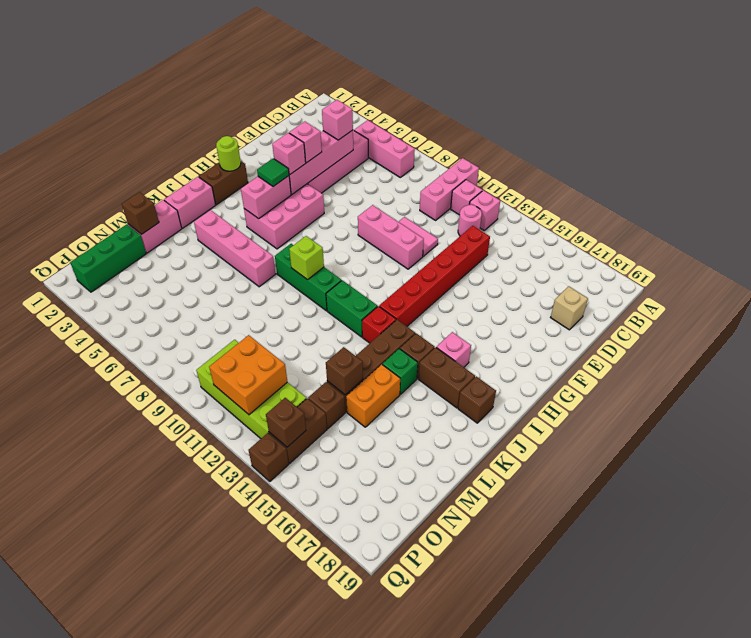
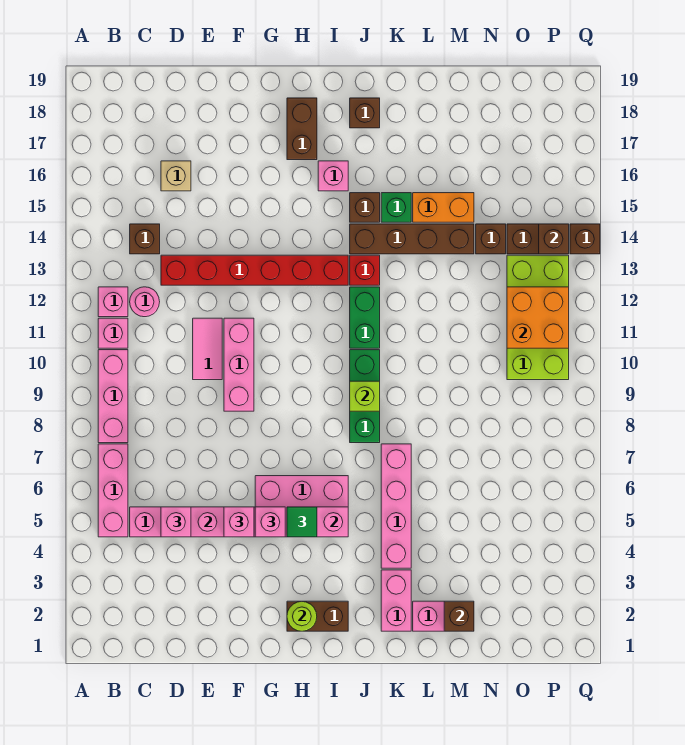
pink brick A10:C10 level 1 -> pink brick B8:B10 level 1
tan brick D18 level 1 -> tan brick D16 level 1
pink brick J2:K2 level 1 -> pink brick K2:K3 level 1
brown brick J16:J17 level 1 -> brown brick H17:H18 level 1
brown brick M14 level 2 -> brown brick C14 level 1
green brick N2:P2 level 1 -> none

